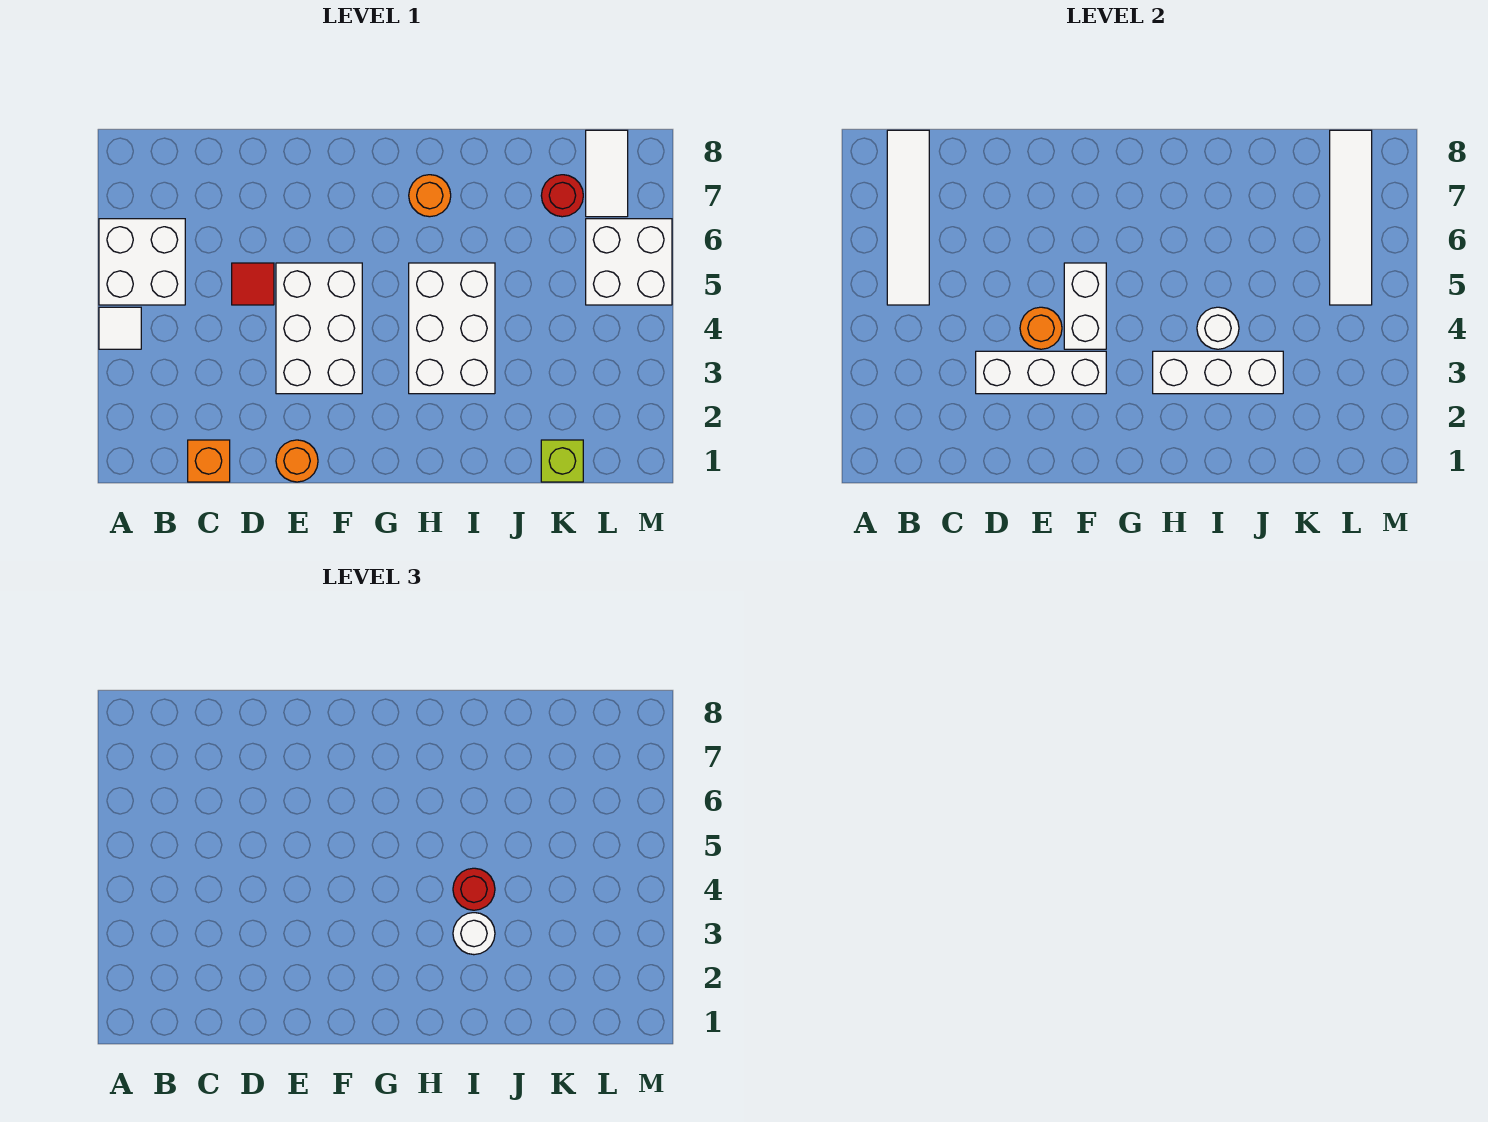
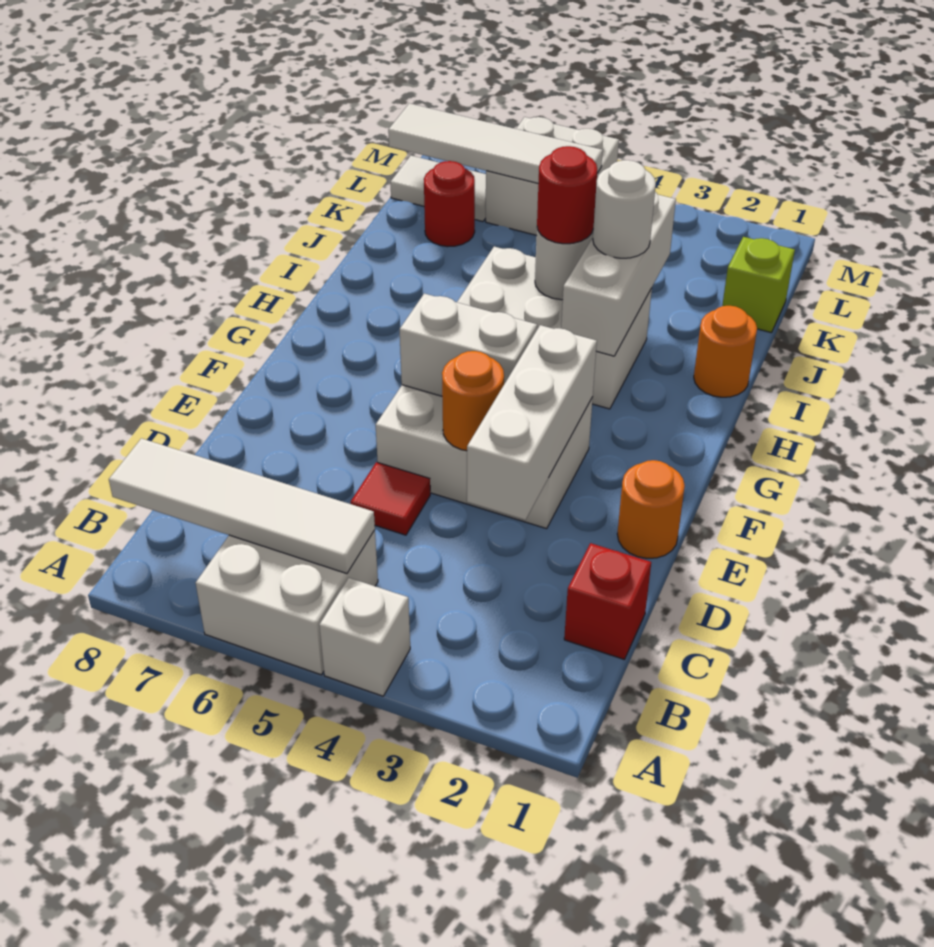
white tile A4 level 1 -> white brick A4 level 1
orange brick C1 level 1 -> red brick C1 level 1
orange round brick H7 level 1 -> orange round brick I1 level 1

